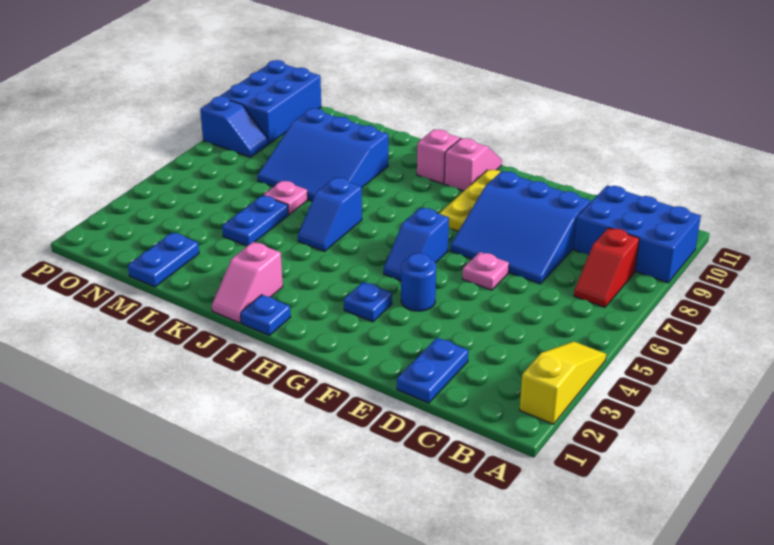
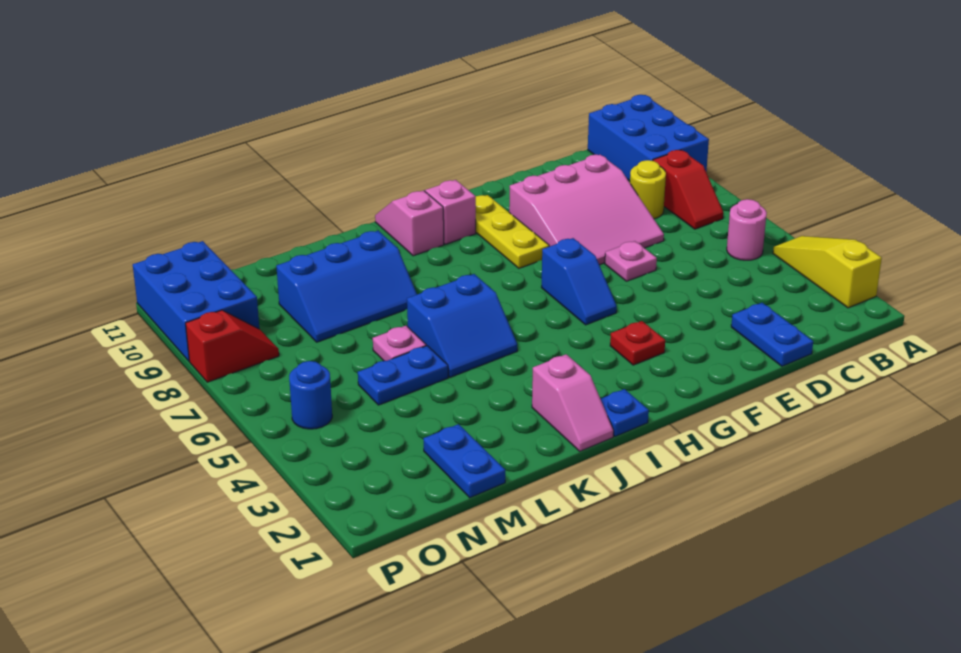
blue brick A9:C10 level 1 -> blue brick A9:B11 level 1
none -> pink round brick B5 level 1
none -> yellow round brick C8 level 1
blue slope D7:F9 level 1 top 9 -> pink slope D7:F9 level 1 top 9
blue round brick F4 level 1 -> blue round brick O5 level 1
blue plate G3 level 1 -> red plate G3 level 1
blue slope J5:J6 level 1 top 6 -> blue slope J5:K6 level 1 top 6
blue slope K7:M9 level 1 top 9 -> blue slope K8:M9 level 1 top 9
blue plate L4:L5 level 1 -> blue plate L5:M5 level 1
blue slope O8:P8 level 1 top P -> red slope O8:P8 level 1 top P

